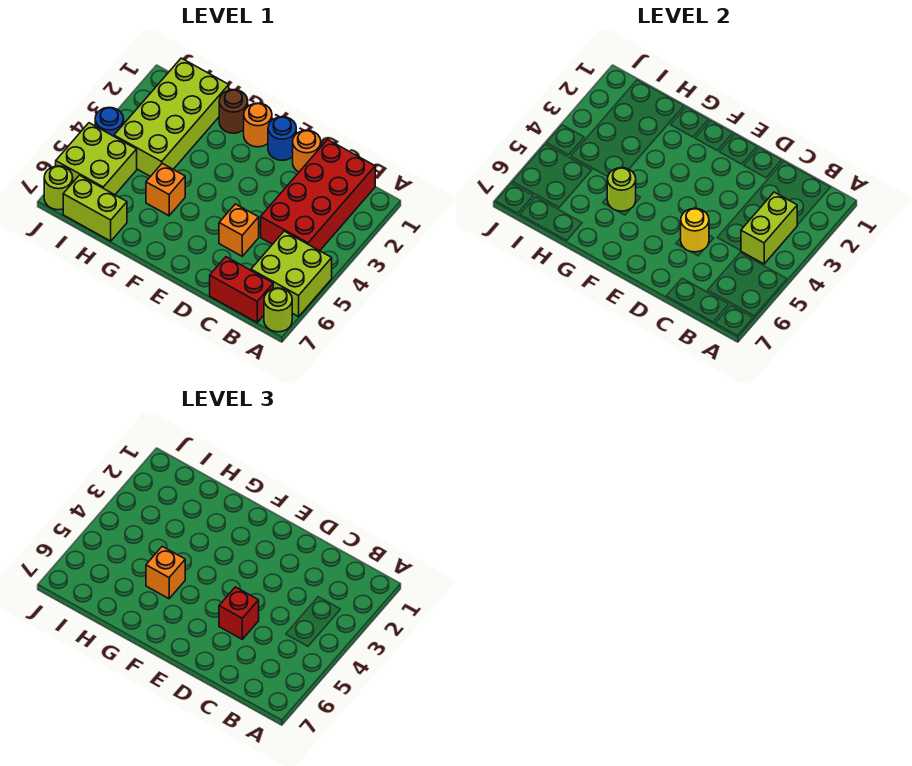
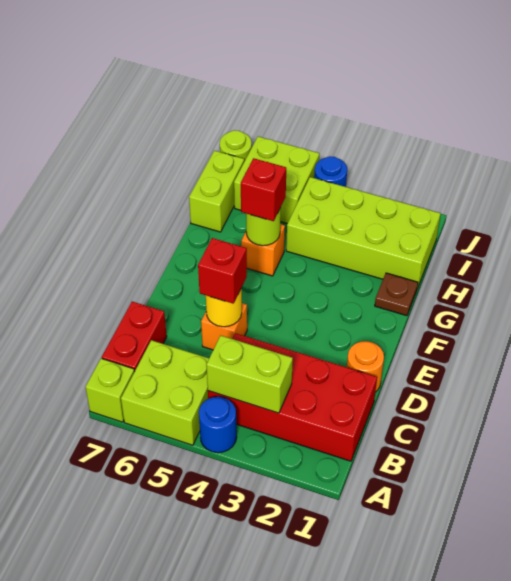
lime round brick A7 level 1 -> lime brick A7 level 1
blue round brick E1 level 1 -> blue round brick A4 level 1
orange round brick F1 level 1 -> none
brown round brick G1 level 1 -> brown plate G1 level 1
orange brick G5 level 3 -> red brick G5 level 3

